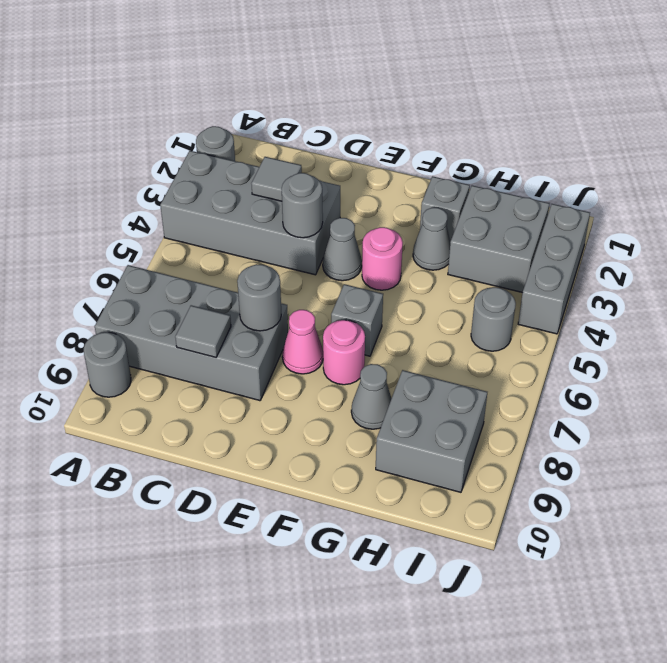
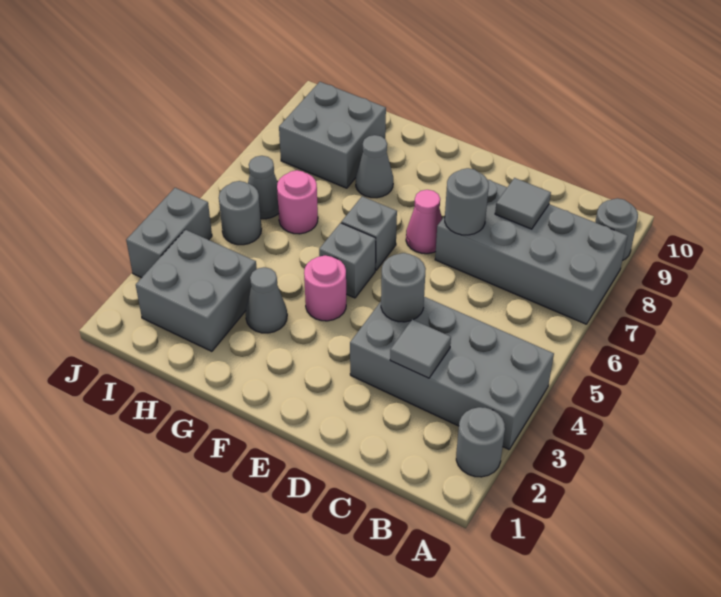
grey cone E4 level 1 -> grey cone I6 level 1
pink round brick F7 level 1 -> pink round brick H6 level 1
grey brick G2 level 1 -> grey brick F5 level 1
grey brick J2:J4 level 1 -> grey brick J3:J4 level 1

